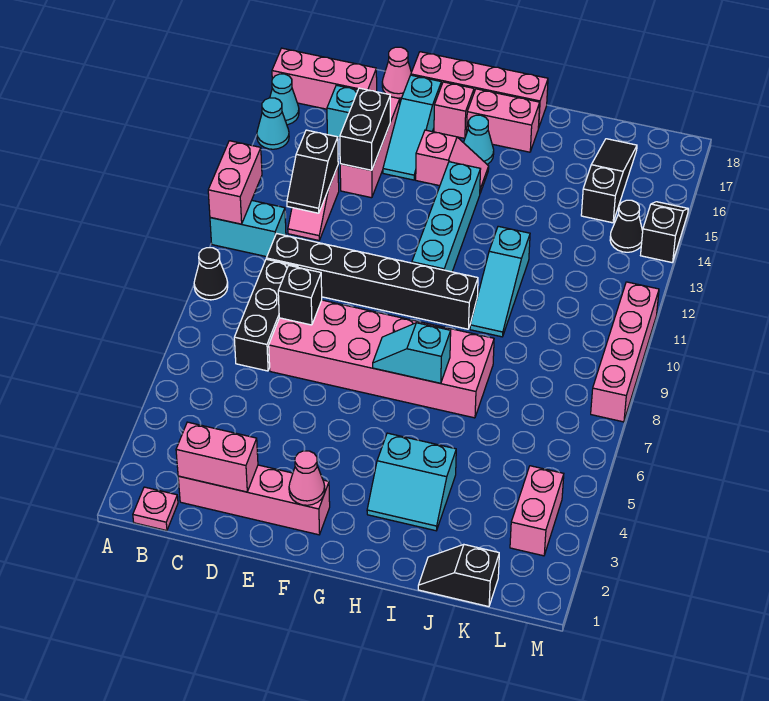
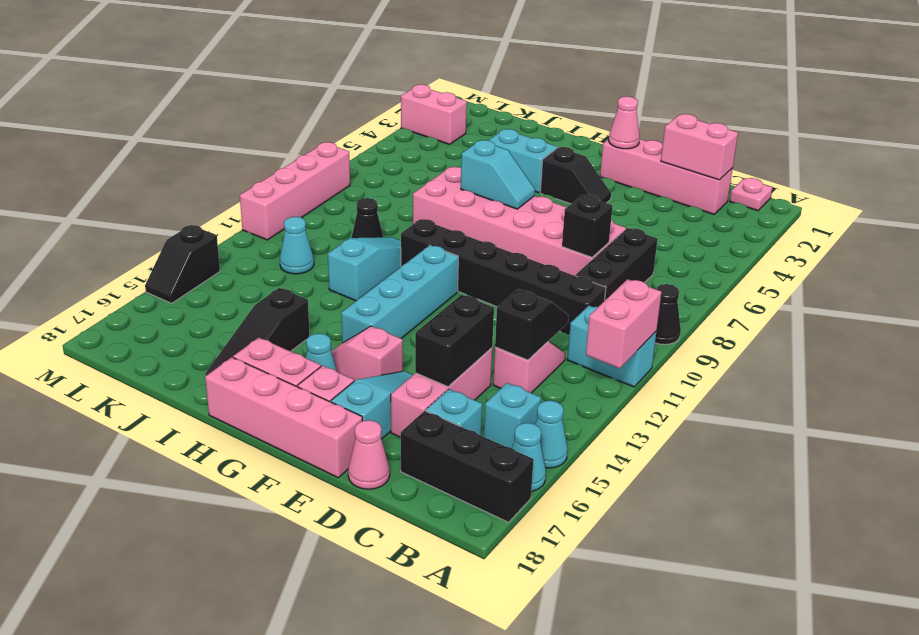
pink brick A17:C17 level 1 -> black brick A17:C17 level 1
none -> cyan brick B15 level 1
black slope J1:K1 level 1 top K -> black slope F4:G4 level 1 top G
none -> cyan cone K12 level 1
black slope K15:K17 level 1 top 15 -> black slope I15:I17 level 1 top 15
pink brick L3:L4 level 1 -> pink brick L3:M3 level 1
black cone L14 level 1 -> black cone J10 level 1

